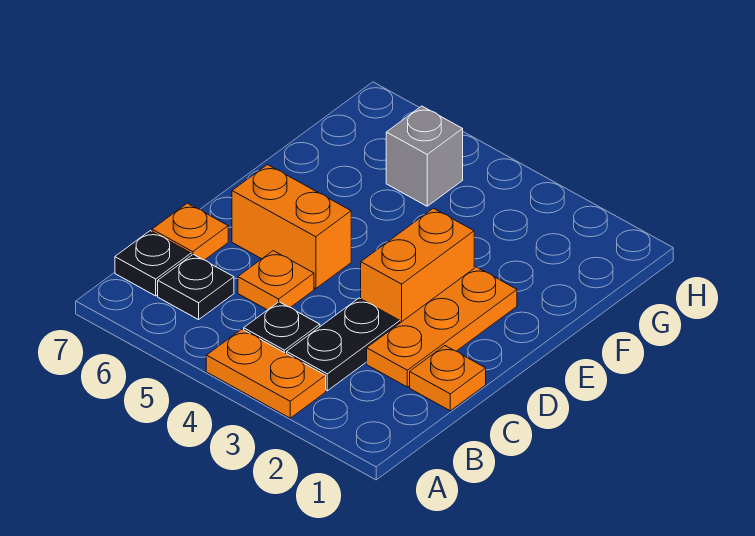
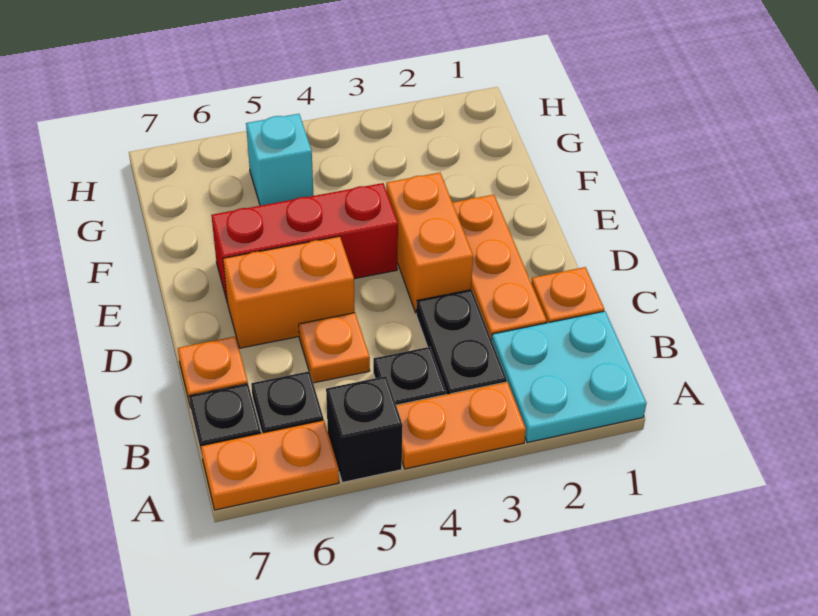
none -> cyan plate A1:B2 level 1
none -> black brick A5 level 1
none -> orange plate A6:A7 level 1
none -> red brick E4:E6 level 1
grey brick G5 level 1 -> cyan brick G5 level 1

